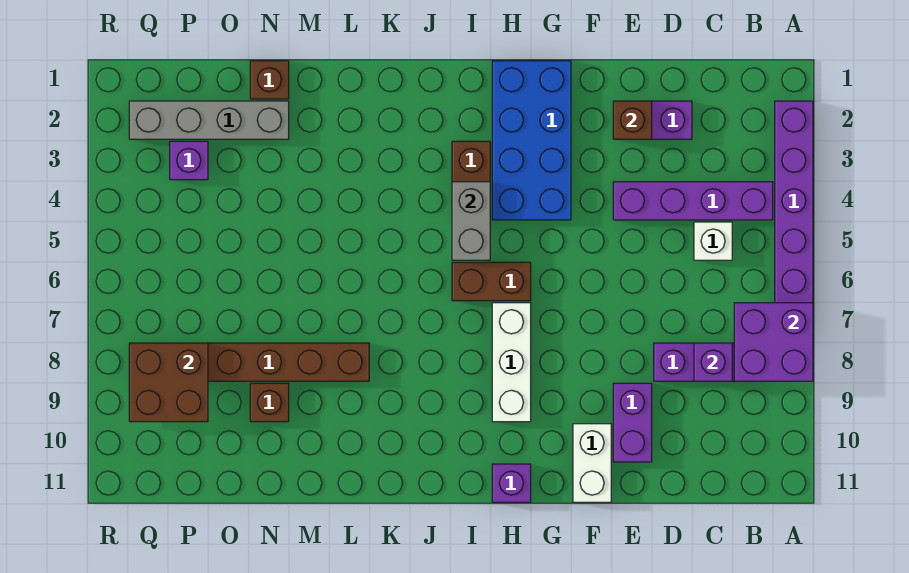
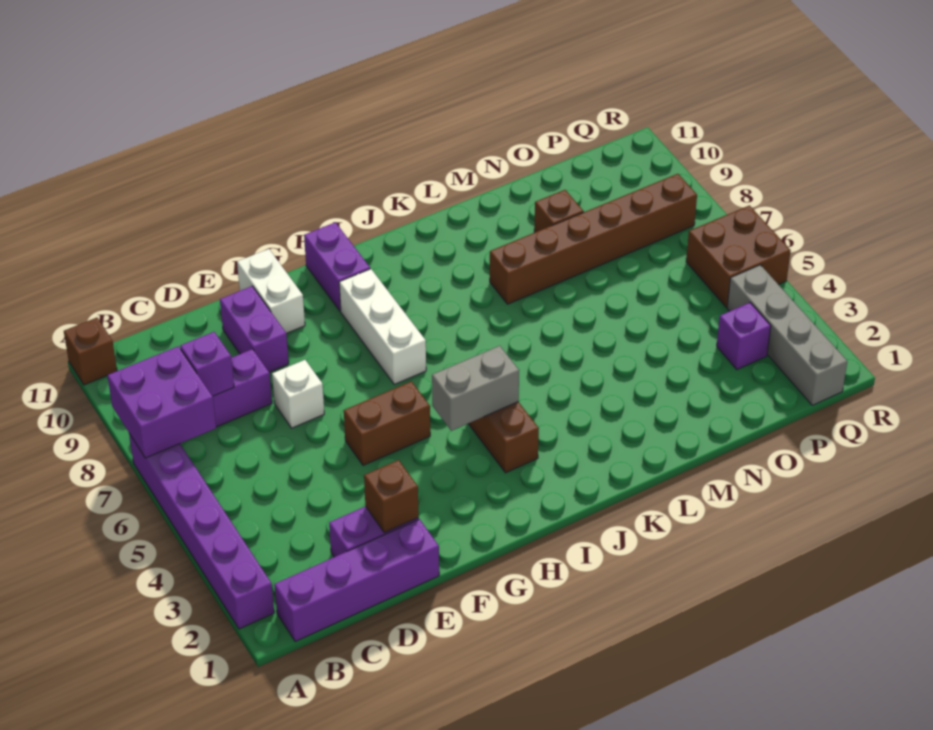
purple brick B4:E4 level 1 -> purple brick B1:E1 level 1
white brick C5 level 1 -> white brick E7 level 1
blue brick G1:H4 level 1 -> none
brown brick H6:I6 level 1 -> brown brick F5:G5 level 1
purple brick H11 level 1 -> purple brick H10:H11 level 1
grey brick I4:I5 level 2 -> grey brick H4:I4 level 2
brown brick N1 level 1 -> brown brick A11 level 1
grey brick N2:Q2 level 1 -> grey brick Q1:Q4 level 1
brown brick P8:Q9 level 2 -> brown brick Q5:R6 level 1

